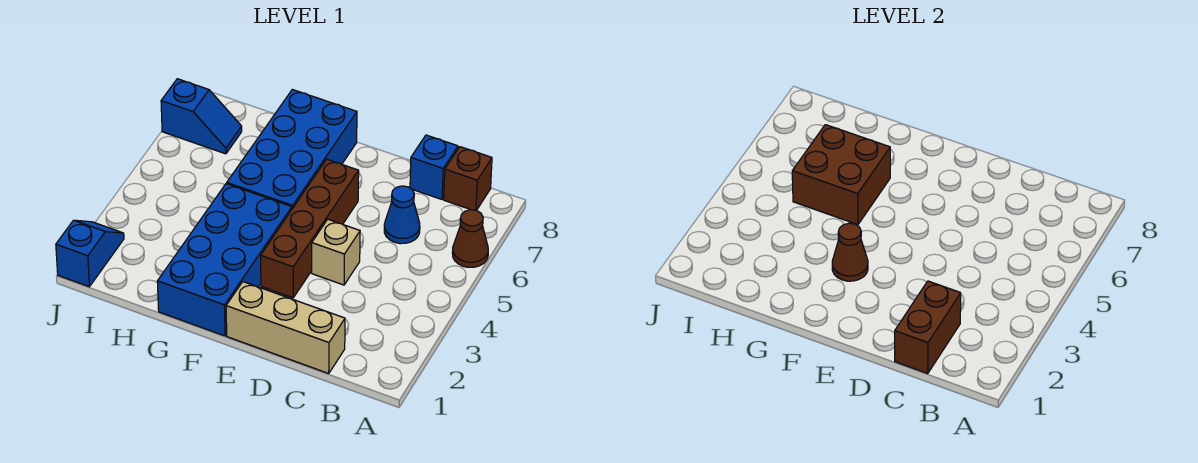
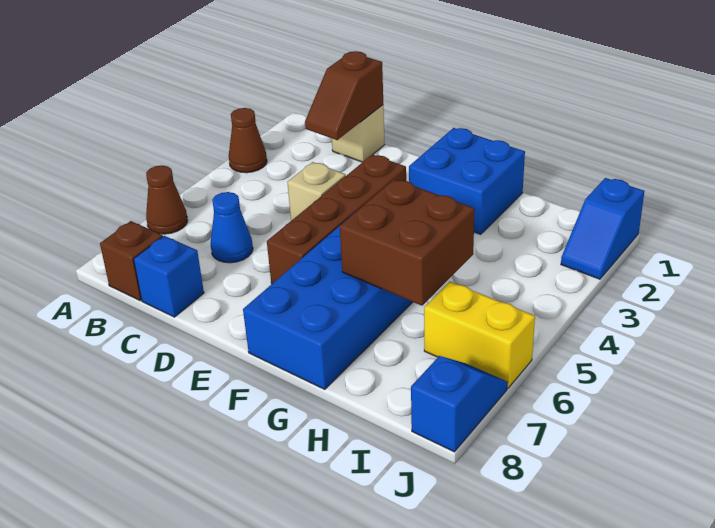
tan brick C1:E1 level 1 -> tan brick C1 level 1
brown brick C1:C2 level 2 -> brown slope C1:C2 level 2 top 1
blue brick F1:G4 level 1 -> blue brick F1:G2 level 1
brown cone F3 level 2 -> brown cone A3 level 1
none -> yellow brick I6:J6 level 1
blue slope I7:J7 level 1 top J -> blue slope J7:J8 level 1 top 8

